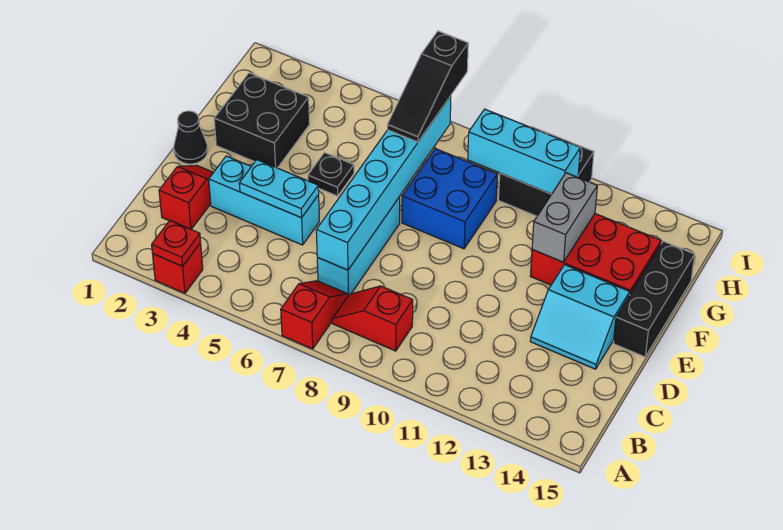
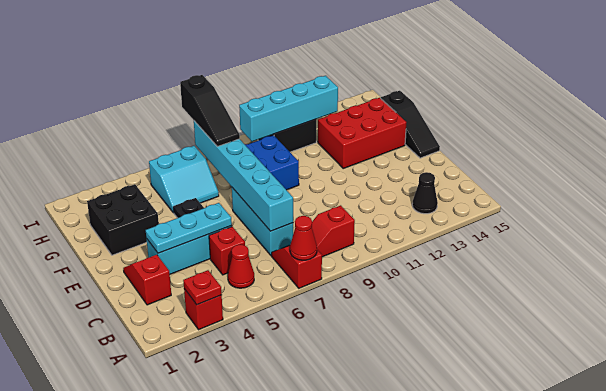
none -> red cone A7 level 2
none -> red cone B5 level 1
none -> red brick C5 level 1
cyan plate D4:D5 level 2 -> cyan plate D3:D5 level 2
cyan slope D13:E14 level 1 top E -> cyan slope G5:H6 level 1 top H
black cone E1 level 1 -> black cone B13 level 1
black brick E15:G15 level 1 -> black slope E15:G15 level 1 top G
grey brick F12:G12 level 2 -> none
cyan brick H9:H11 level 2 -> cyan brick H9:H12 level 2

